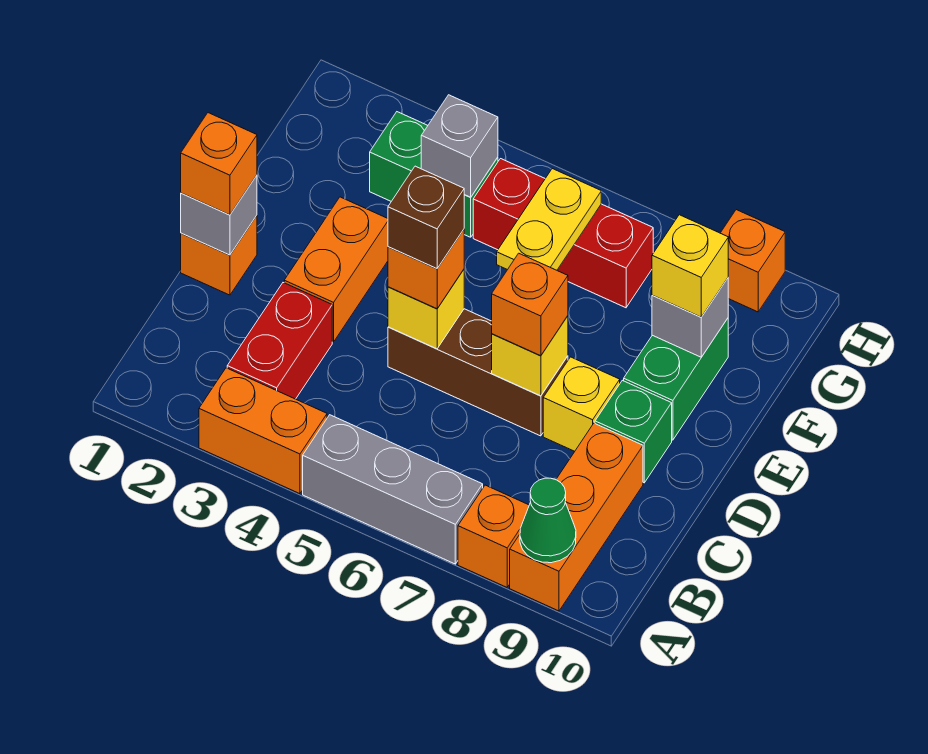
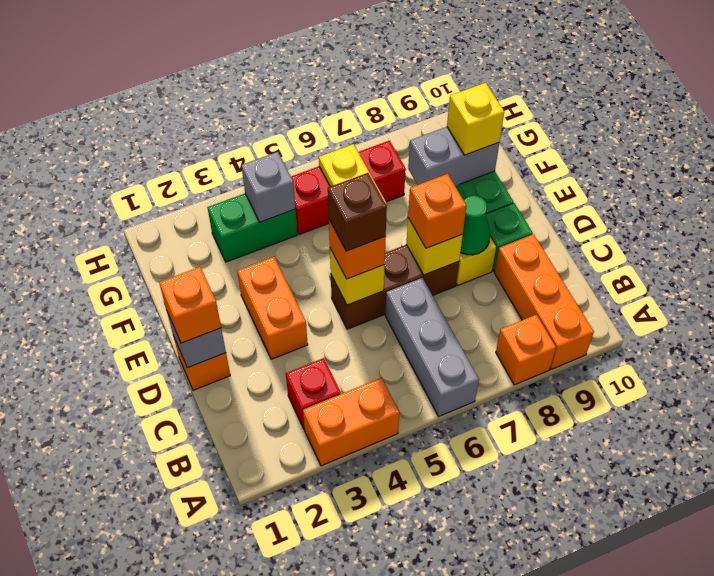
grey brick A5:A7 level 1 -> grey brick A6:C6 level 1
green cone A9 level 2 -> green cone D8 level 2
red brick B3:C3 level 1 -> red brick B3 level 1
grey brick F9 level 2 -> grey brick F8:F9 level 2
orange brick H9 level 1 -> none

